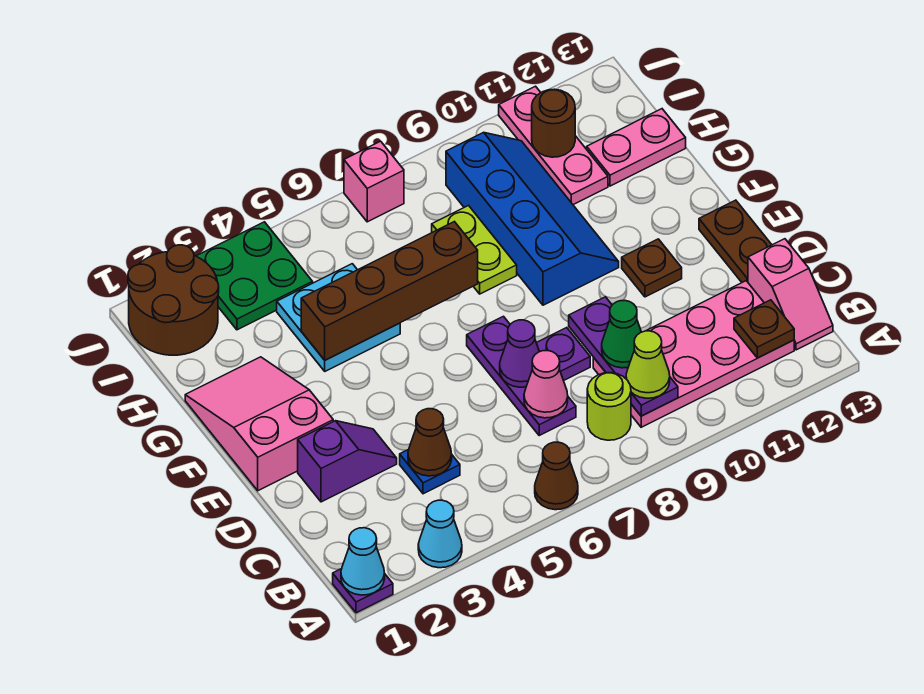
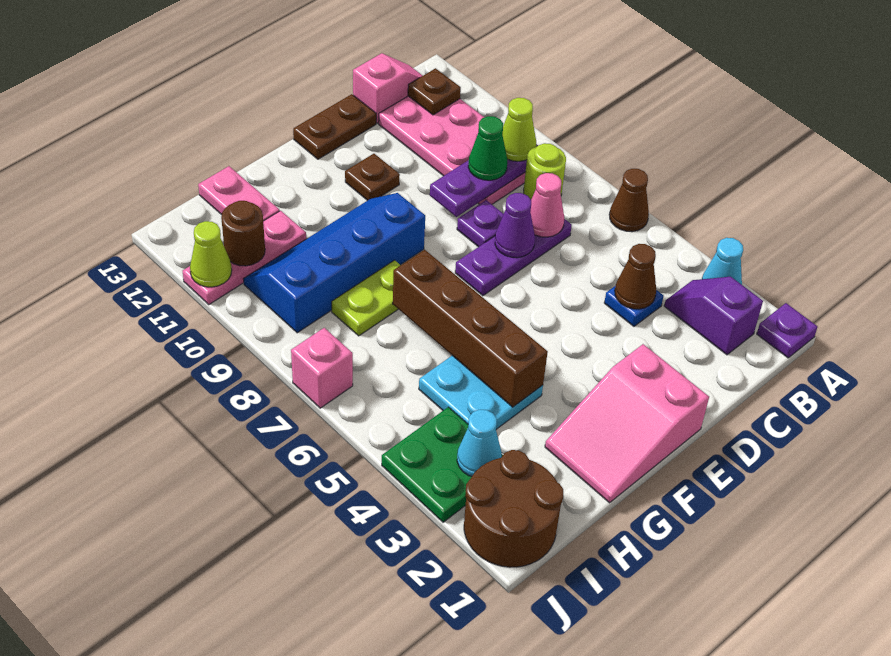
cyan cone A1 level 2 -> cyan cone I3 level 2
purple slope D2:D3 level 1 top 2 -> purple slope B2:B3 level 1 top 2
none -> lime cone J11 level 2

